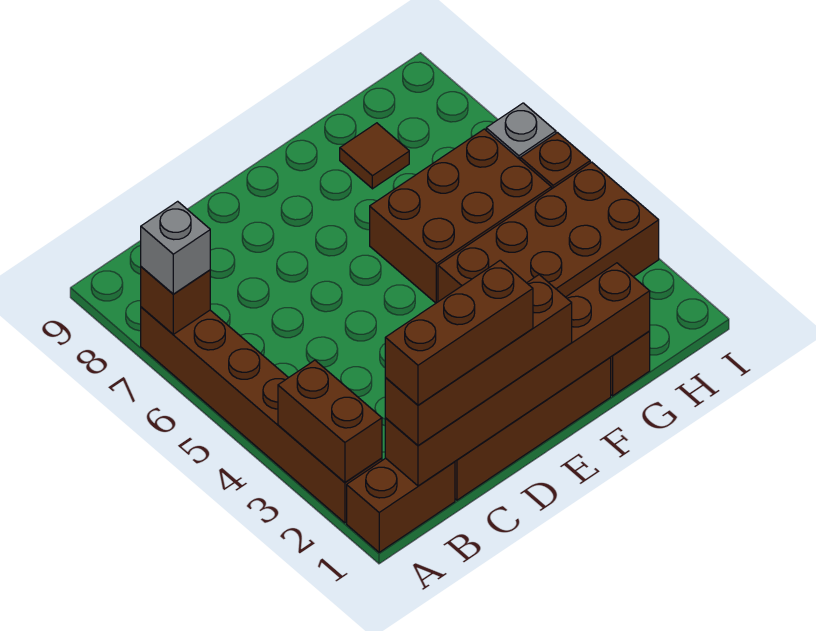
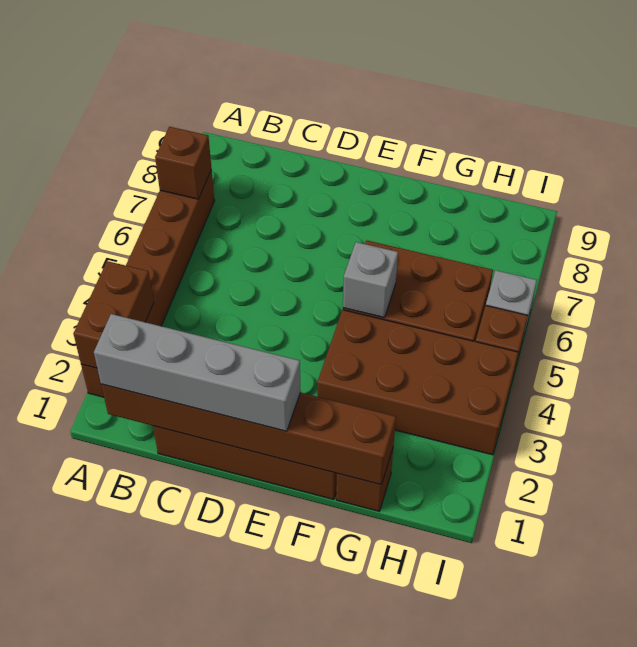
brown brick A1:B1 level 1 -> none
grey brick A7 level 3 -> grey brick F5 level 2
brown brick B1:E1 level 3 -> grey brick B1:E1 level 3
brown brick B1:D1 level 4 -> none
brown tile G8 level 1 -> none

